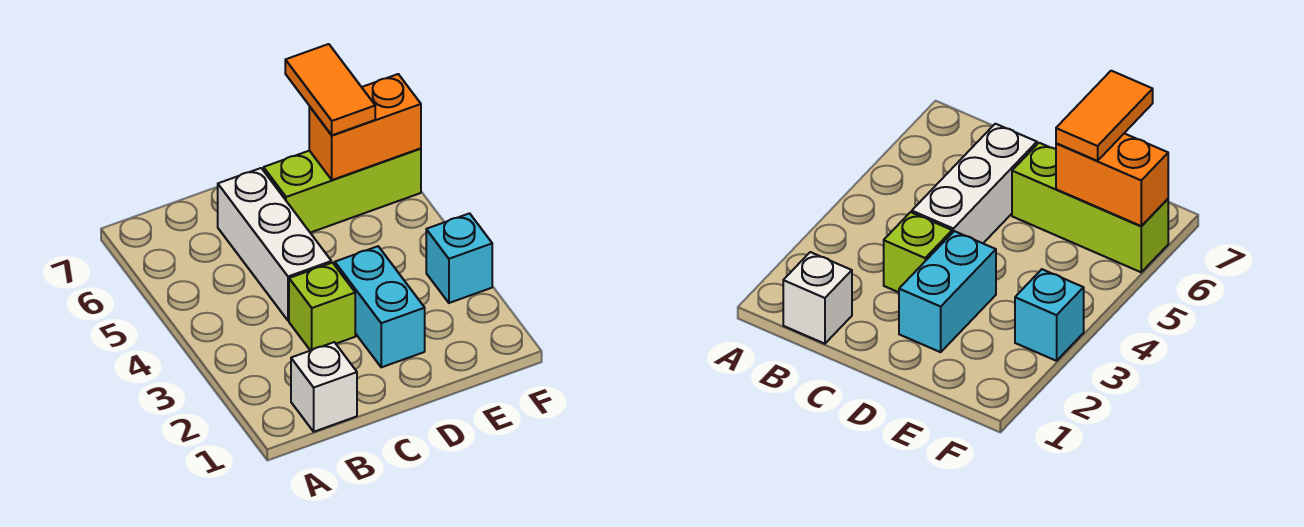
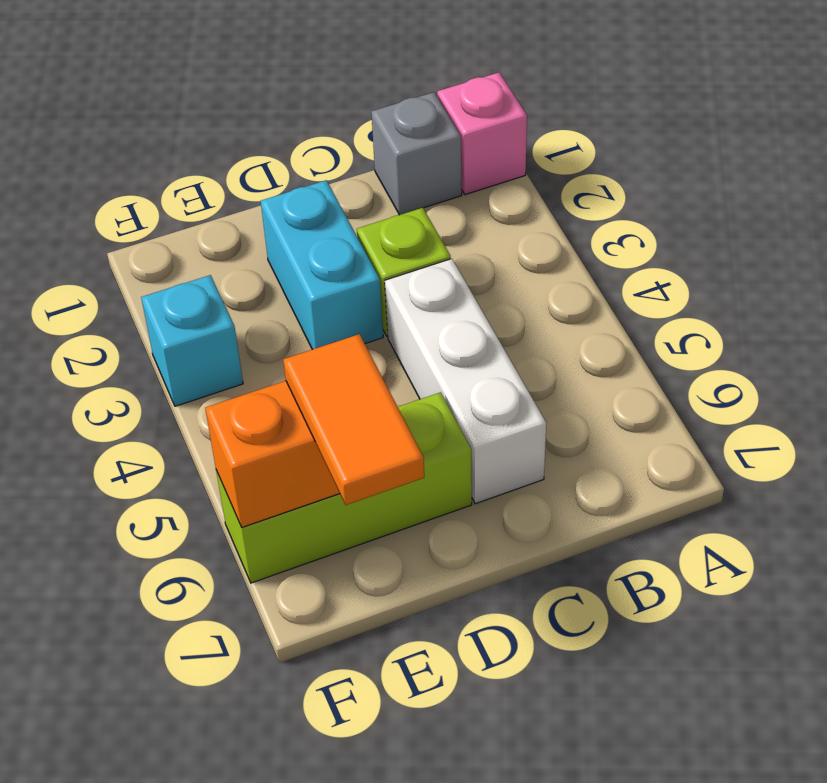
none -> pink brick A1 level 1
white brick B1 level 1 -> grey brick B1 level 1

